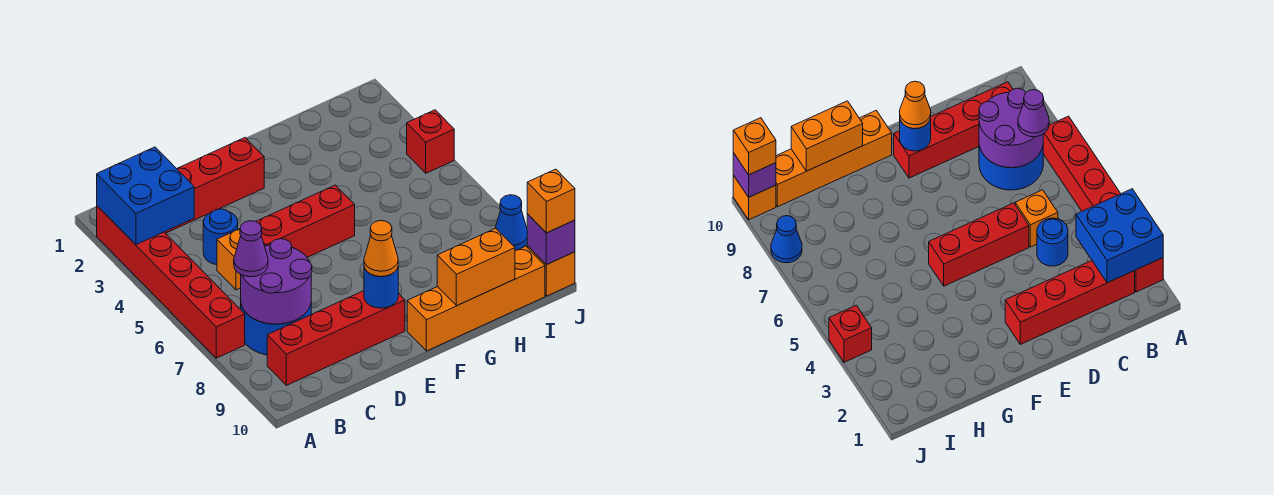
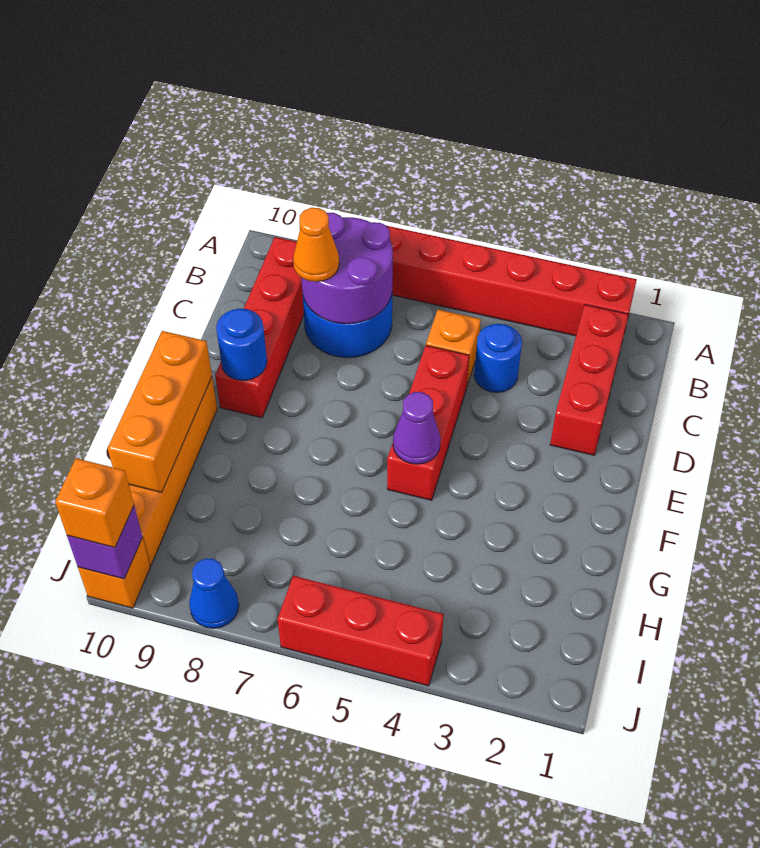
blue brick A2:B3 level 2 -> none
red brick B2:E2 level 1 -> red brick B2:D2 level 1
purple cone B7 level 3 -> purple cone F5 level 2
orange cone E9 level 3 -> orange cone C8 level 3
orange brick G10:H10 level 2 -> orange brick F10:H10 level 2
red brick J4 level 1 -> red brick J4:J6 level 1

